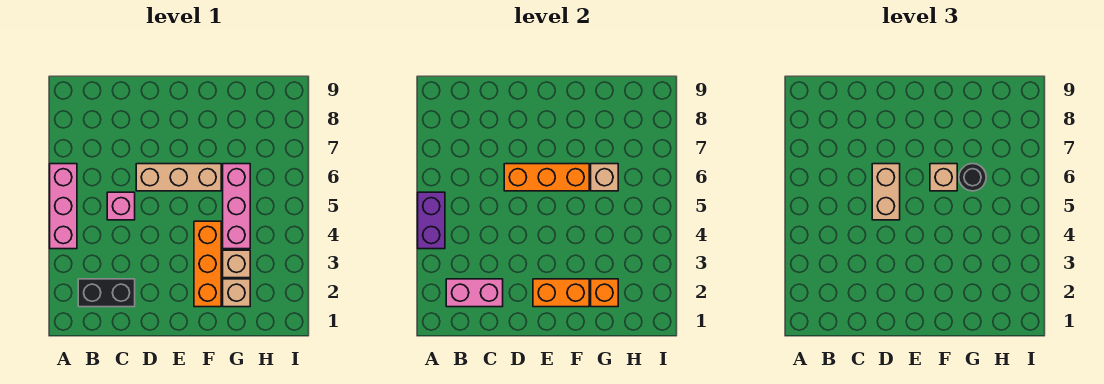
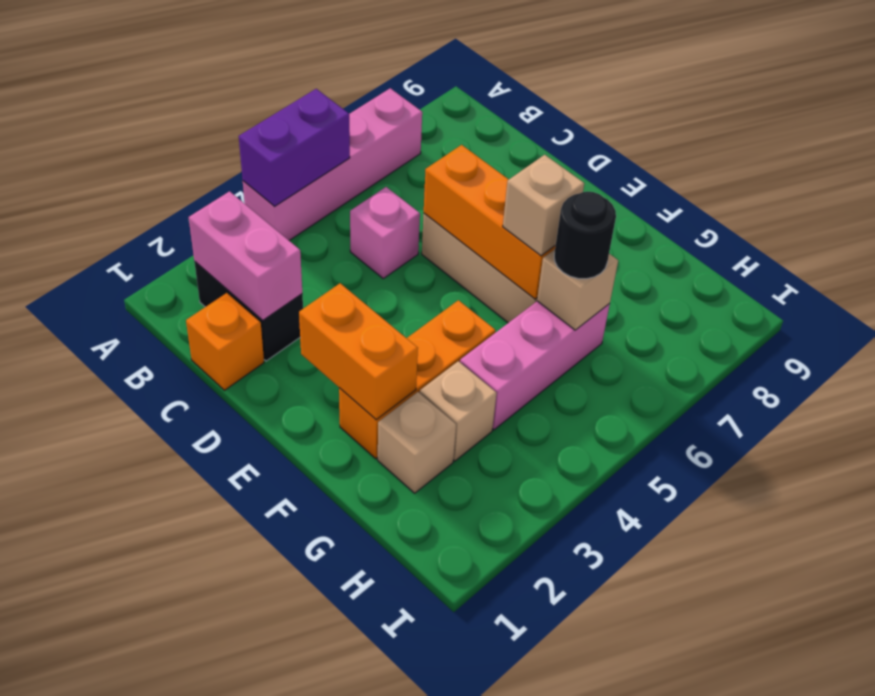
pink brick A4:A6 level 1 -> pink brick A4:A7 level 1
tan brick D5:D6 level 3 -> none
orange brick G2 level 2 -> orange brick C1 level 1

